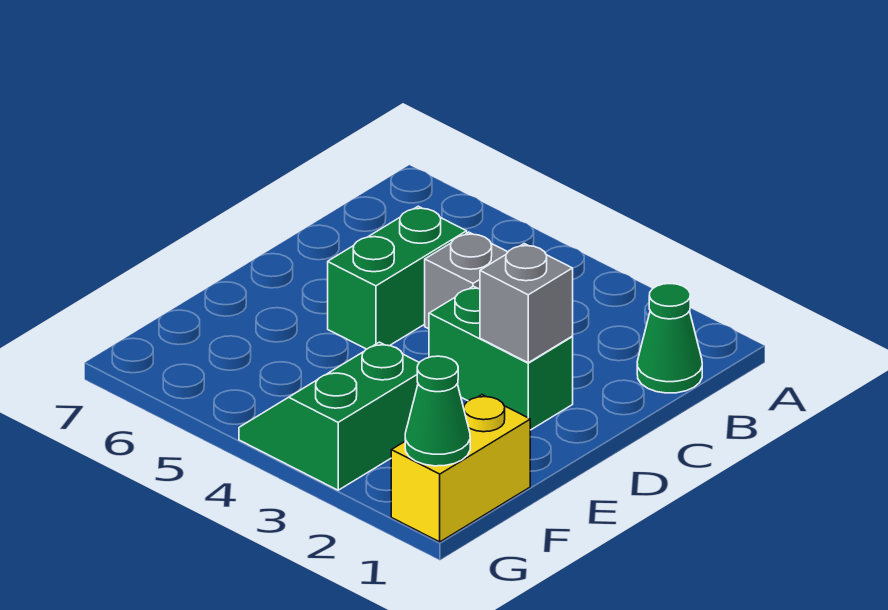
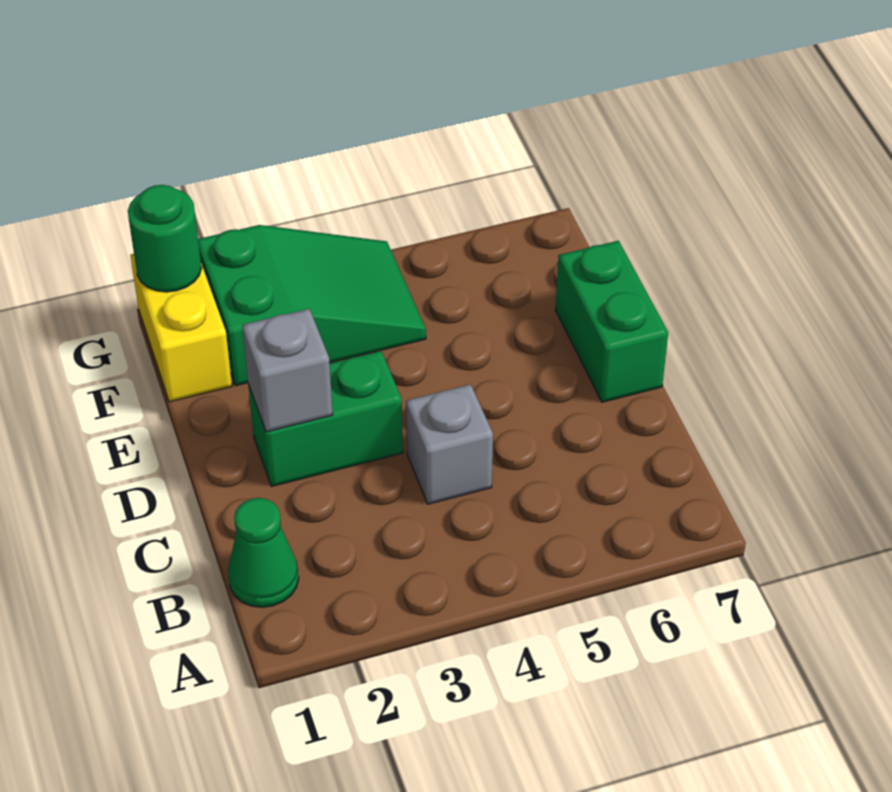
green brick C5:D5 level 1 -> green brick D7:E7 level 1
green slope F3:G4 level 1 top 3 -> green slope F2:G4 level 1 top 2
green cone G1 level 2 -> green round brick G1 level 2

